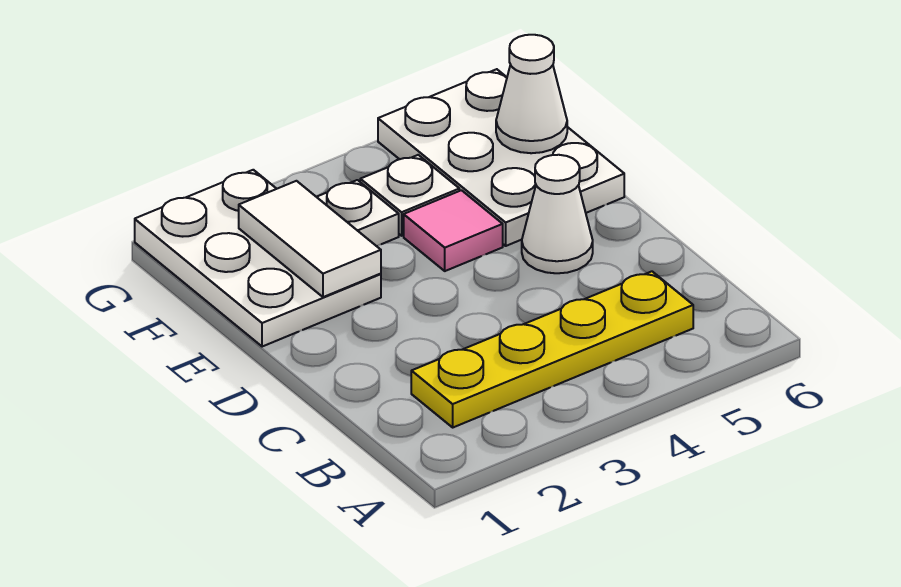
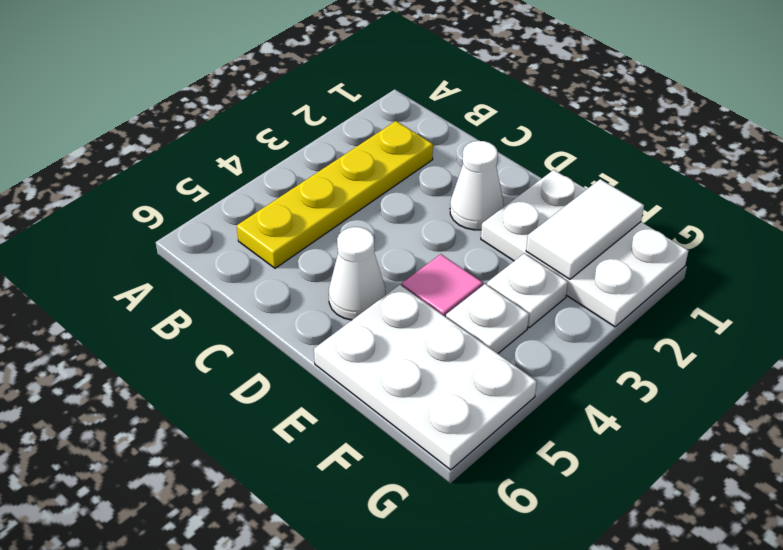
white tile E2:F2 level 2 -> white tile F1:F2 level 2
white cone F6 level 2 -> white cone D2 level 1

